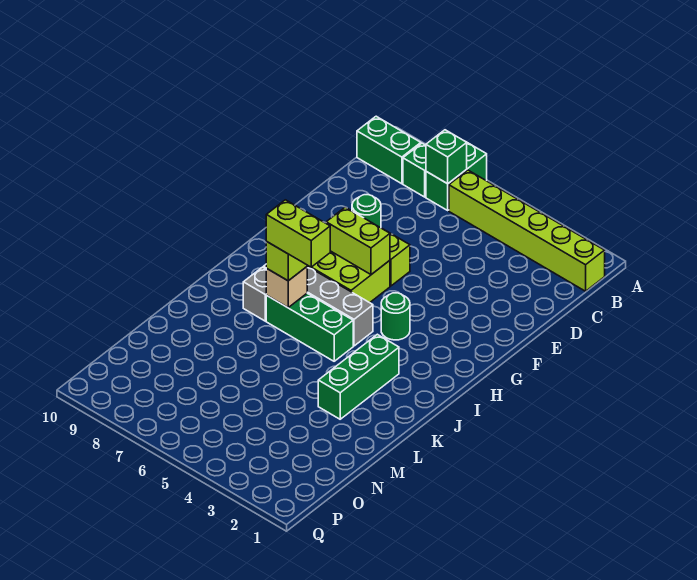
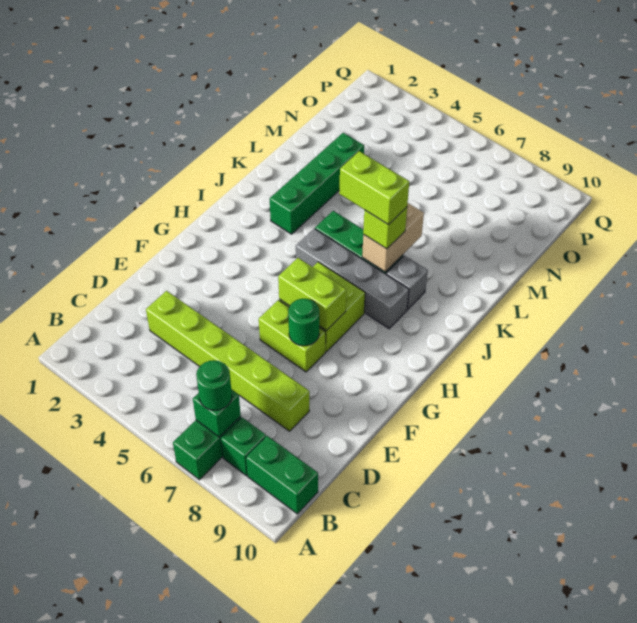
lime brick B1:B6 level 1 -> lime brick D3:D8 level 1
green round brick H4 level 1 -> green round brick B7 level 3
green brick J3:L3 level 1 -> green brick J3:M3 level 1
tan brick J7 level 2 -> tan brick J7:K7 level 2

